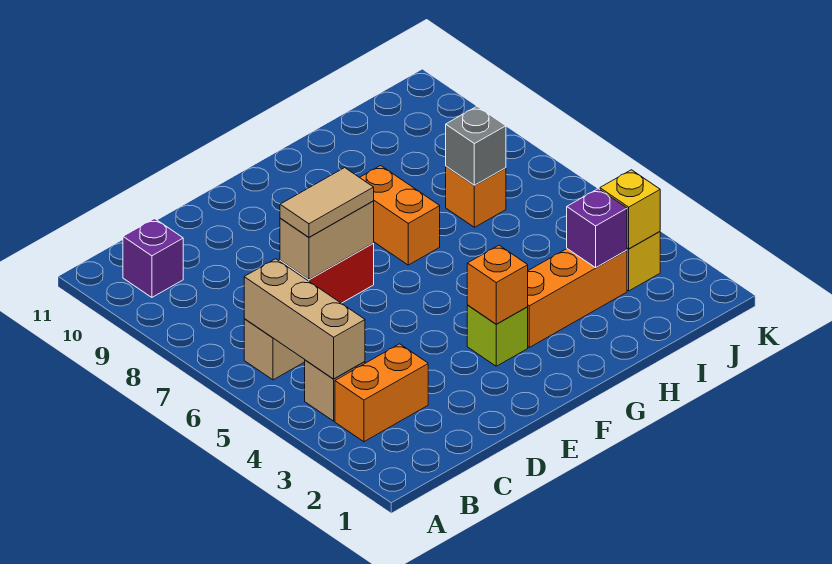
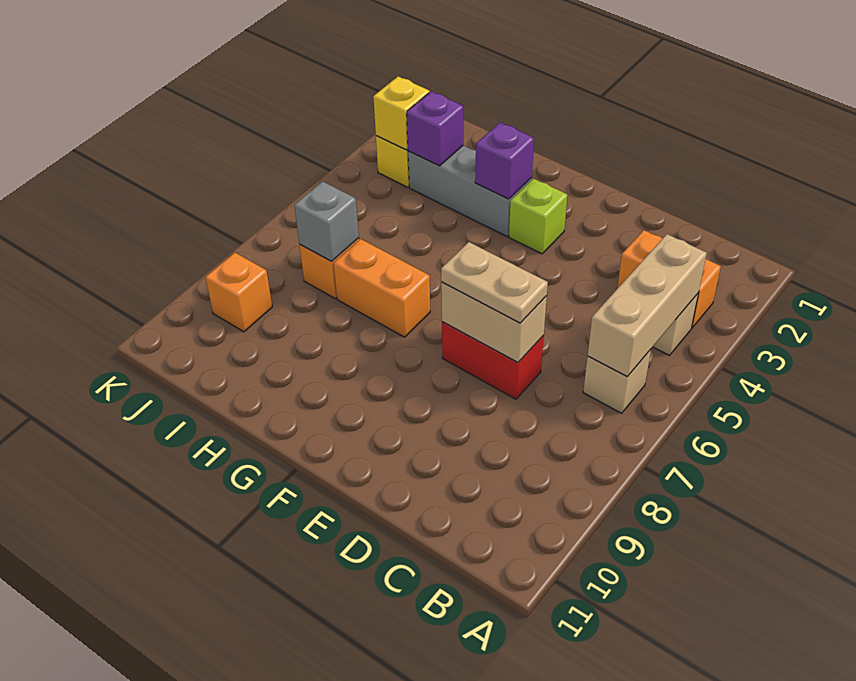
purple brick B10 level 1 -> purple brick G3 level 2
tan tile D7:E7 level 3 -> tan plate D7:E7 level 3
orange brick F3 level 2 -> orange brick J9 level 1
orange brick G3:I3 level 1 -> grey brick G3:I3 level 1
orange brick G7:G8 level 1 -> orange brick G7:H7 level 1

